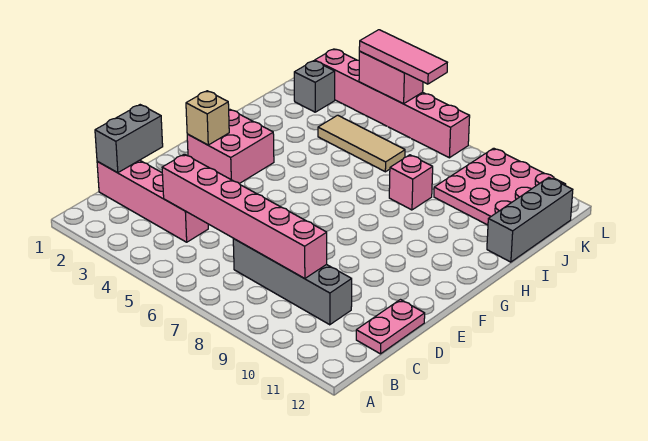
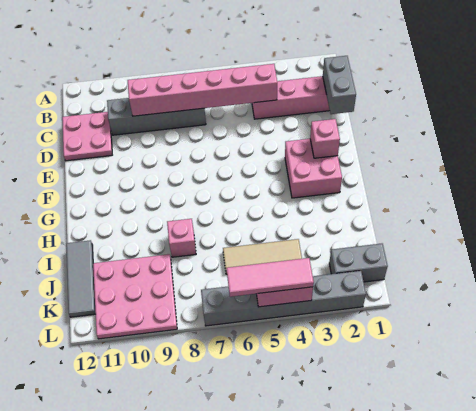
pink plate C12:D12 level 1 -> pink plate C11:D12 level 1
tan brick F2 level 2 -> pink brick F2 level 2
grey brick I12:K12 level 1 -> grey tile I12:K12 level 1
grey brick K2 level 1 -> grey brick K1:K2 level 1
pink brick L2:L7 level 1 -> grey brick L2:L7 level 1

